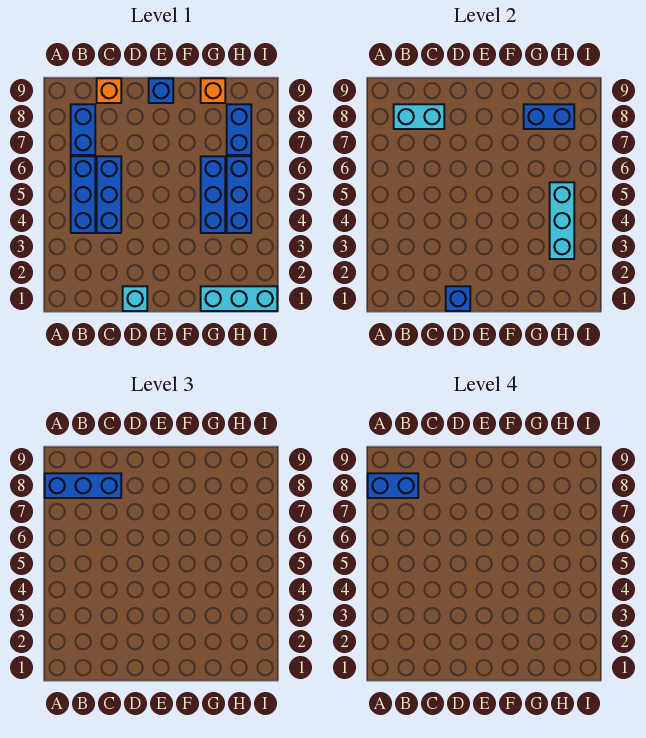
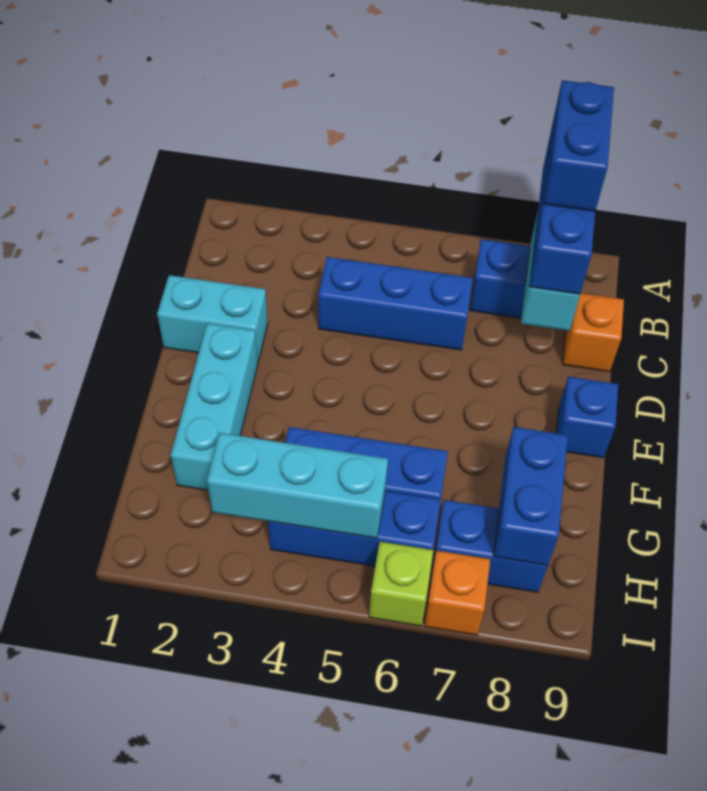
blue brick B4:B6 level 1 -> none
cyan brick D1 level 1 -> cyan brick D1:D2 level 1
blue brick D1 level 2 -> none
cyan brick G1:I1 level 1 -> cyan brick E2:G2 level 1
orange brick G9 level 1 -> orange brick I7 level 1
none -> lime brick I6 level 1

